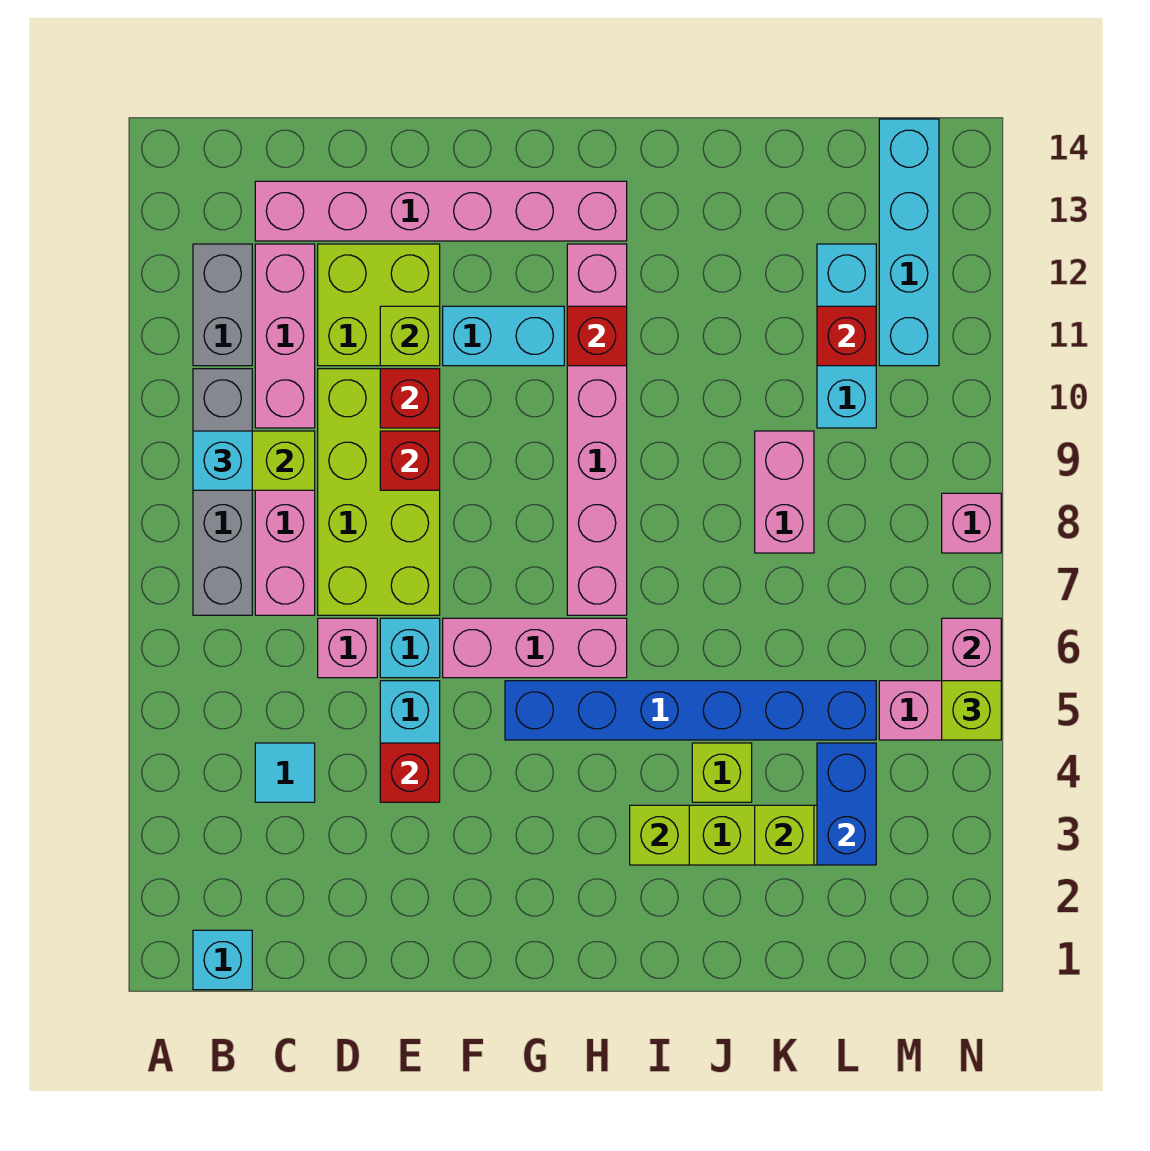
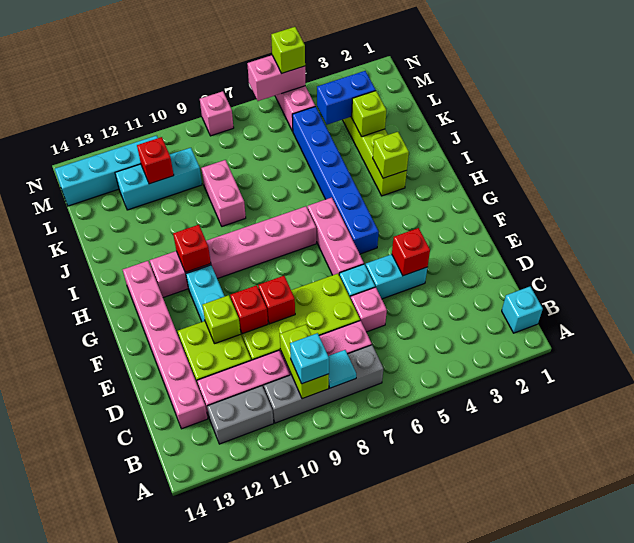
cyan tile C4 level 1 -> cyan tile B8 level 2
lime brick J4 level 1 -> none
pink brick K8:K9 level 1 -> pink brick J9:K9 level 1

